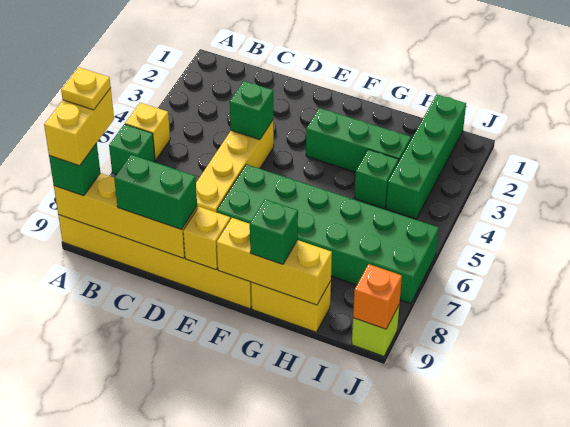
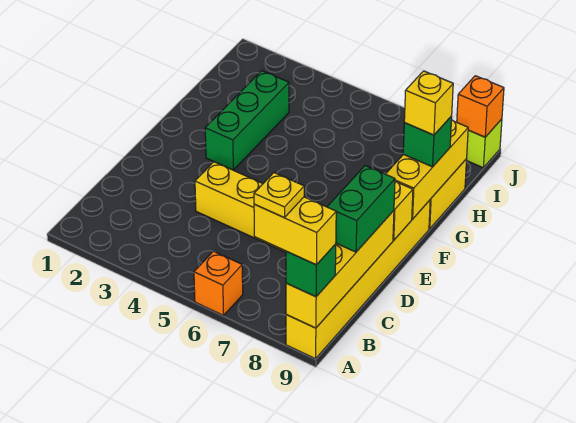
yellow brick A5 level 1 -> yellow brick G9 level 4
green brick A6 level 1 -> orange brick A6 level 1
green brick D4 level 2 -> none
green brick E6:J7 level 1 -> none
green brick H4 level 1 -> none
green brick I1:I4 level 1 -> none

